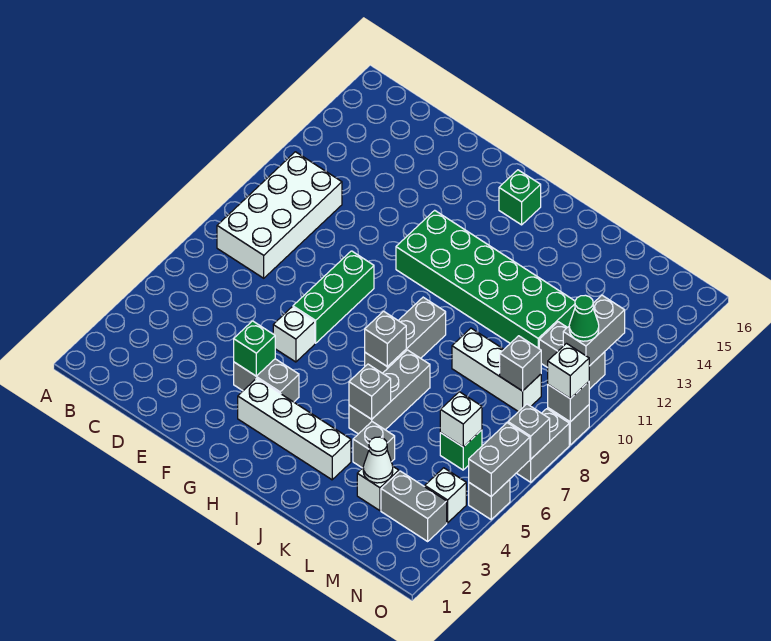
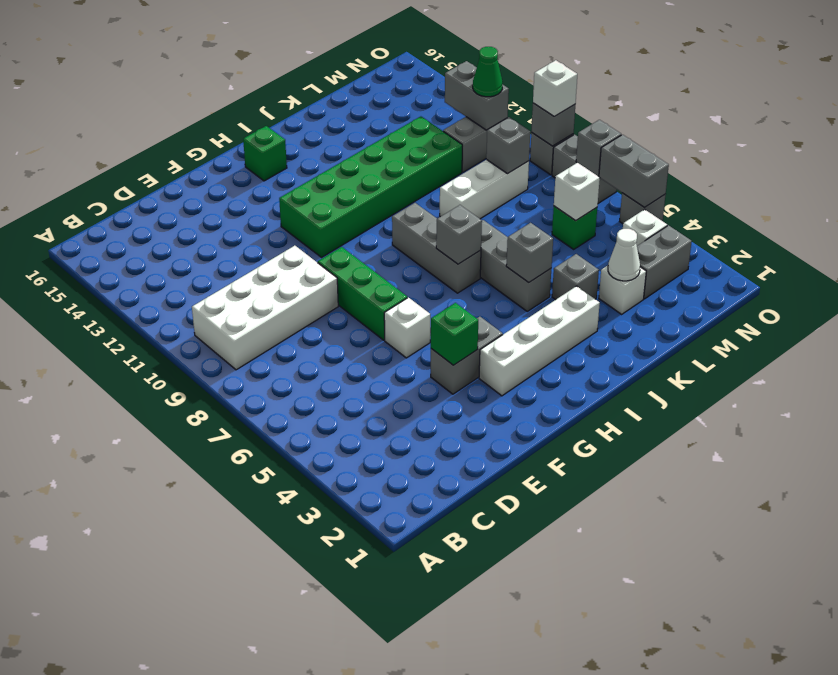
white brick B8:C11 level 1 -> white brick B9:E10 level 1

